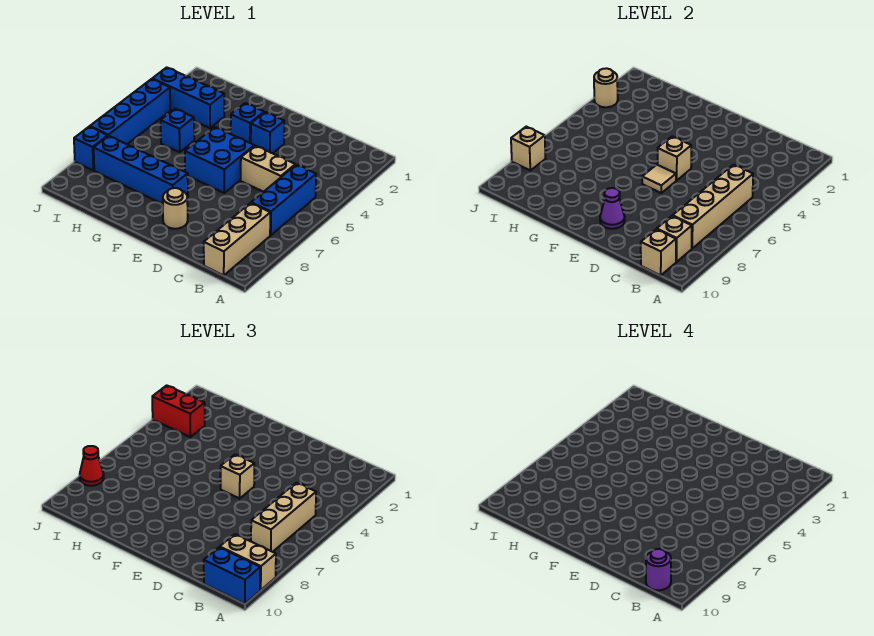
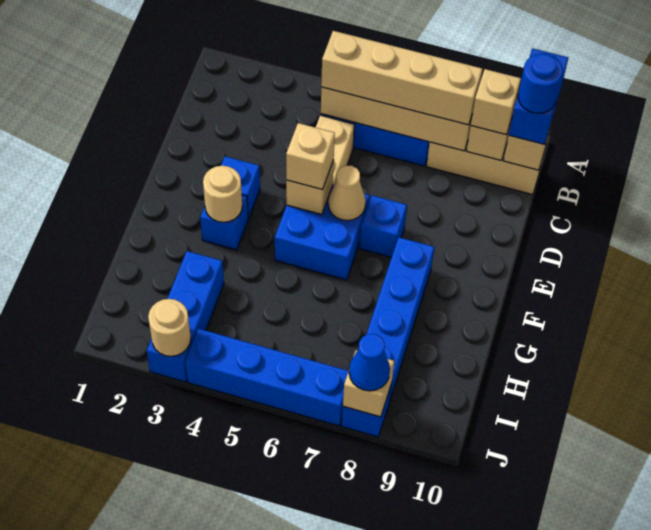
tan brick A9:B9 level 3 -> tan brick B9 level 3
tan brick B5:B7 level 3 -> tan brick B5:B8 level 3
purple round brick B10 level 4 -> blue round brick B10 level 4
tan tile E6 level 2 -> tan cone E6 level 2
tan round brick E9 level 1 -> tan round brick F3 level 2
purple cone E9 level 2 -> none
blue brick H5 level 1 -> blue brick E7 level 1
red brick I3:J3 level 3 -> none
red cone J8 level 3 -> blue cone J8 level 3

